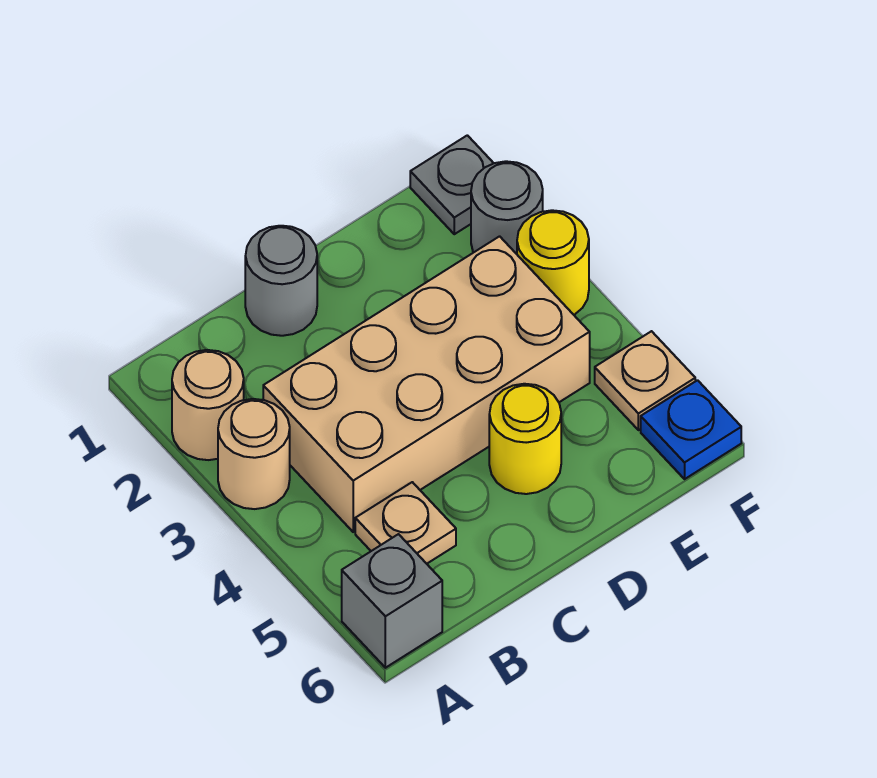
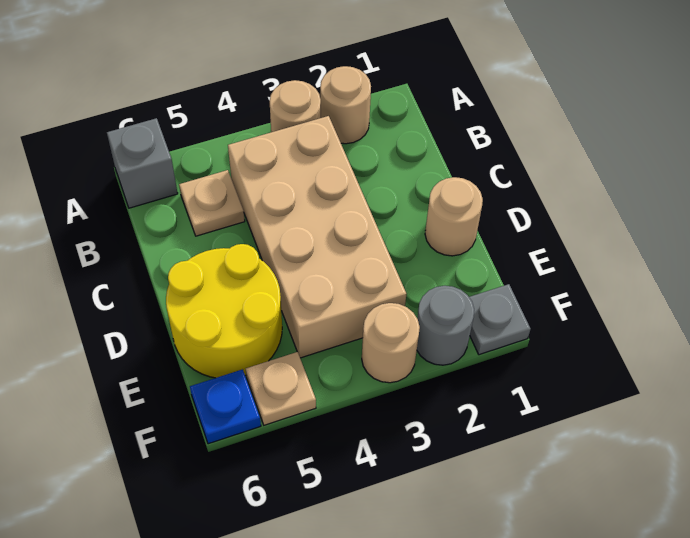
grey round brick C1 level 1 -> none
none -> tan round brick D1 level 1
yellow round brick D5 level 1 -> yellow round brick D5:E6 level 1
yellow round brick F3 level 1 -> tan round brick F3 level 1

